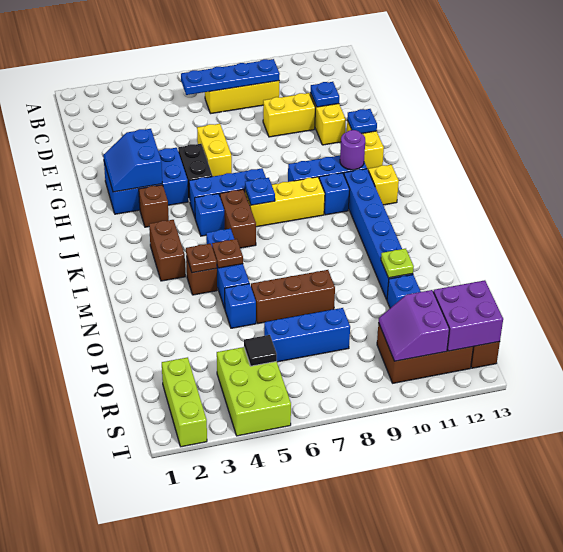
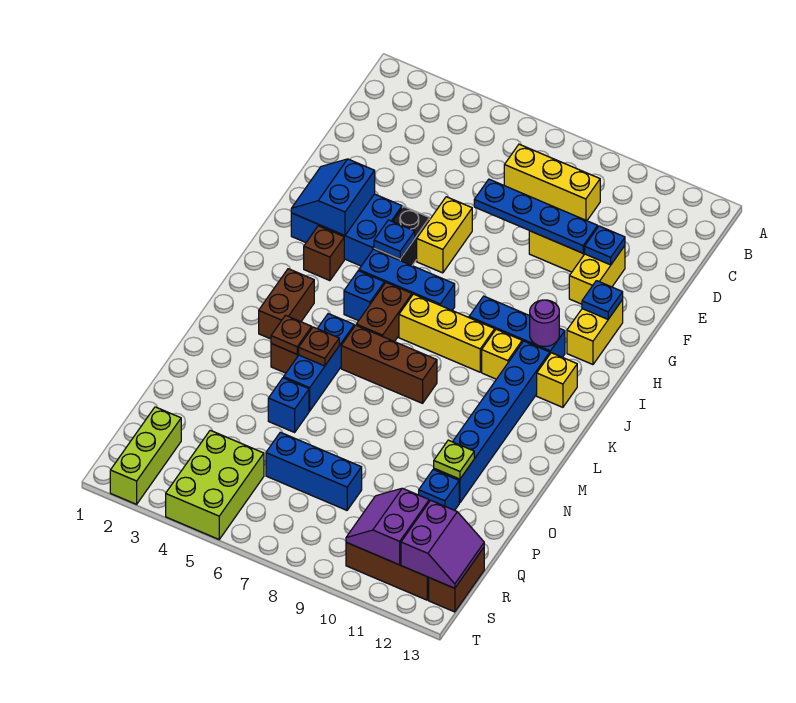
blue plate C6:C9 level 2 -> blue plate E7:E10 level 2
blue plate J7 level 2 -> blue plate H5 level 2
blue brick J10 level 1 -> yellow brick J10 level 1
brown brick O6:O8 level 1 -> brown brick L6:L8 level 1
black tile R5 level 2 -> none
purple brick R12:S13 level 2 -> purple slope R12:S13 level 2 top 12

